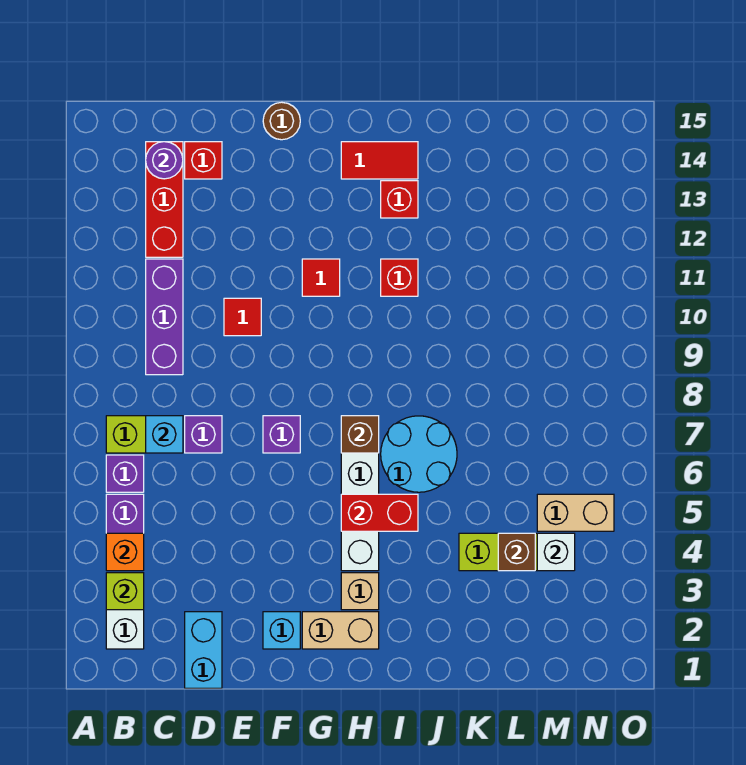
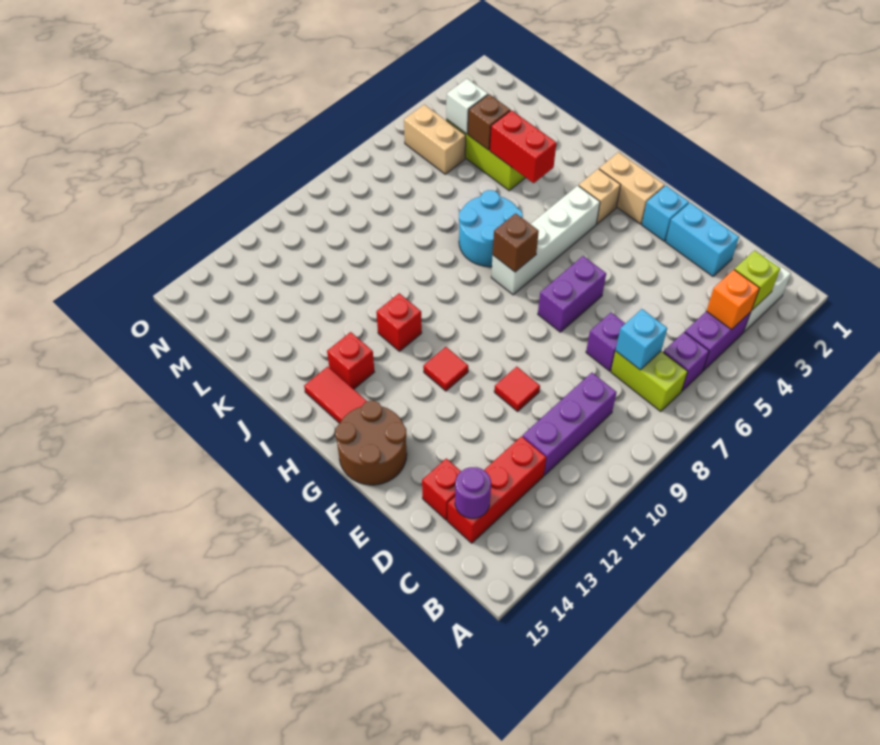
cyan brick D1:D2 level 1 -> cyan brick D2:E2 level 1
purple brick F7 level 1 -> purple brick F6:F7 level 1
brown round brick F15 level 1 -> brown round brick F14:G15 level 1
red brick H5:I5 level 2 -> red brick J4:K4 level 2

